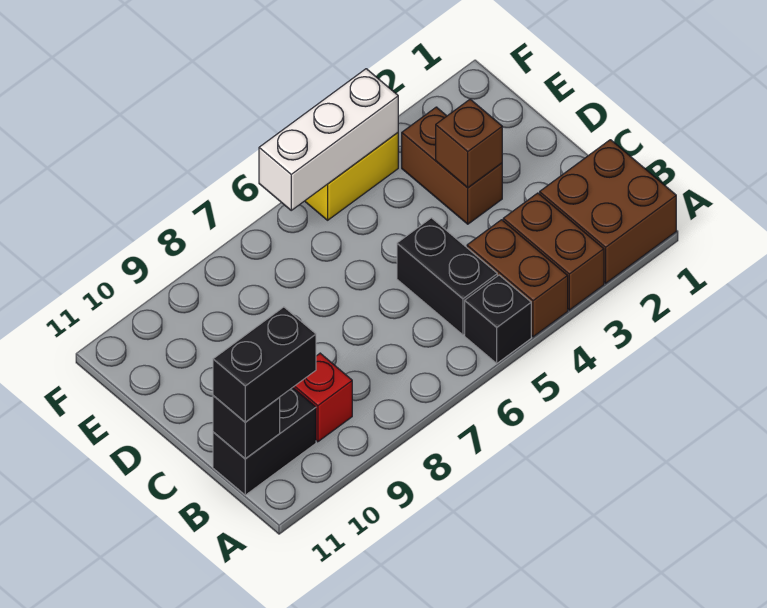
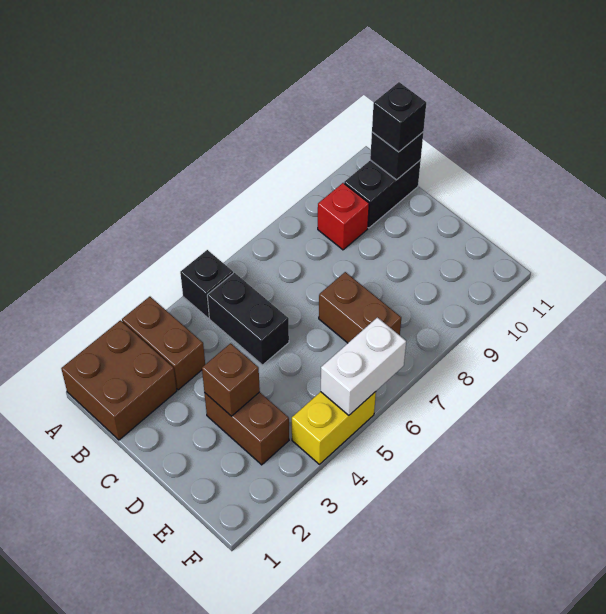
brown brick A4:B4 level 1 -> brown brick D7:E7 level 1
black brick B10:B11 level 3 -> black brick B11 level 3
white brick F4:F6 level 2 -> white brick F5:F6 level 2

